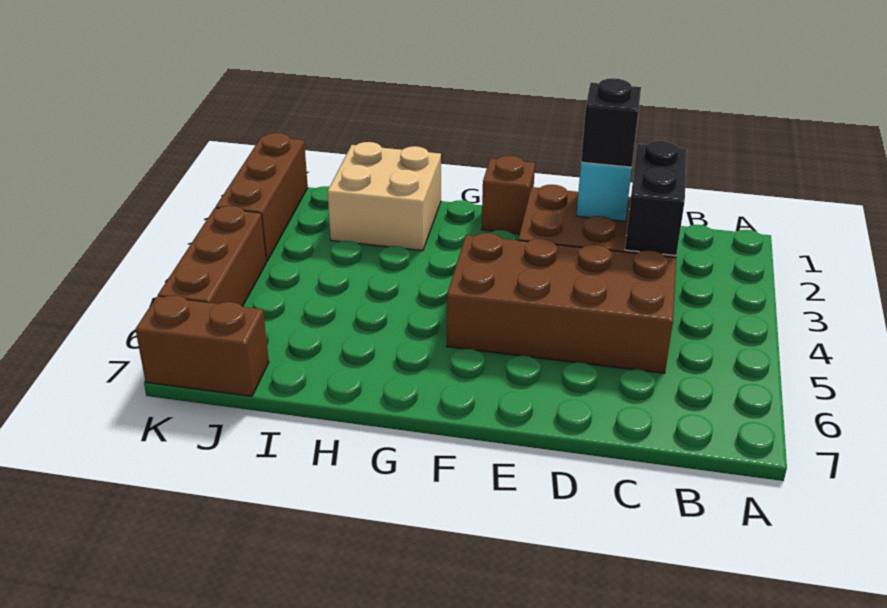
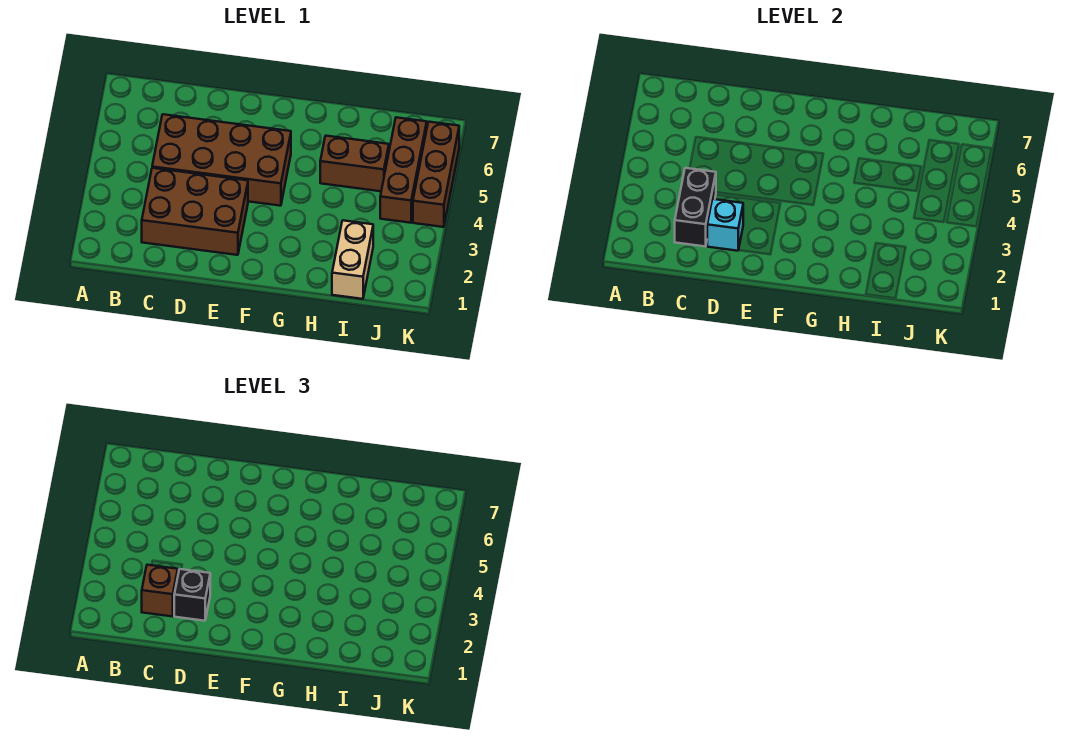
brown brick F1 level 1 -> brown brick C2 level 3
tan brick H1:I2 level 1 -> tan brick I1:I2 level 1
brown brick J7:K7 level 1 -> brown brick H5:I5 level 1
brown brick K1:K3 level 1 -> brown brick J4:J6 level 1

